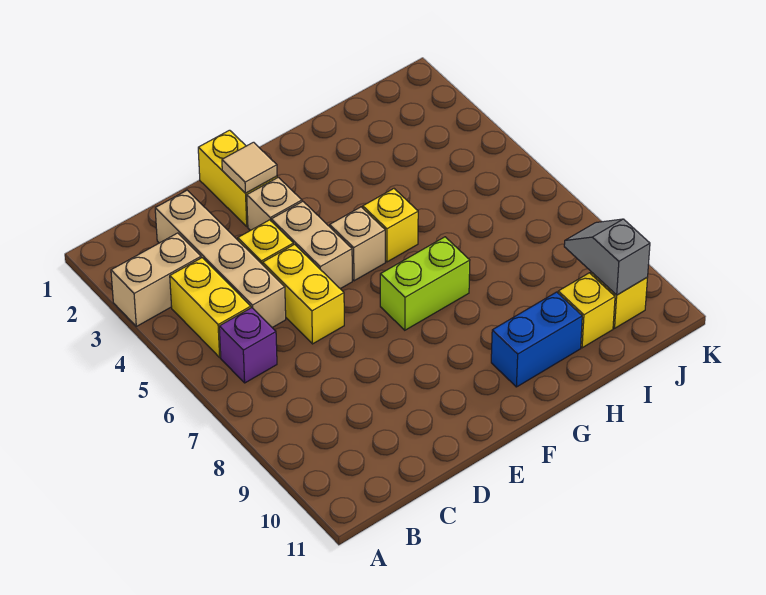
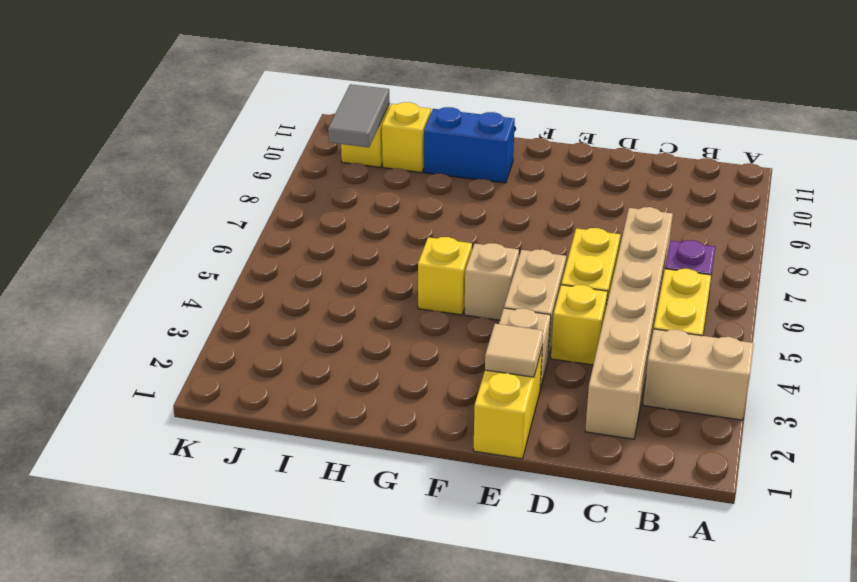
tan brick C2:C5 level 1 -> tan brick C2:C7 level 1
lime brick F7:G7 level 1 -> none
grey slope J9:J10 level 2 top 10 -> grey tile J9:J10 level 2

